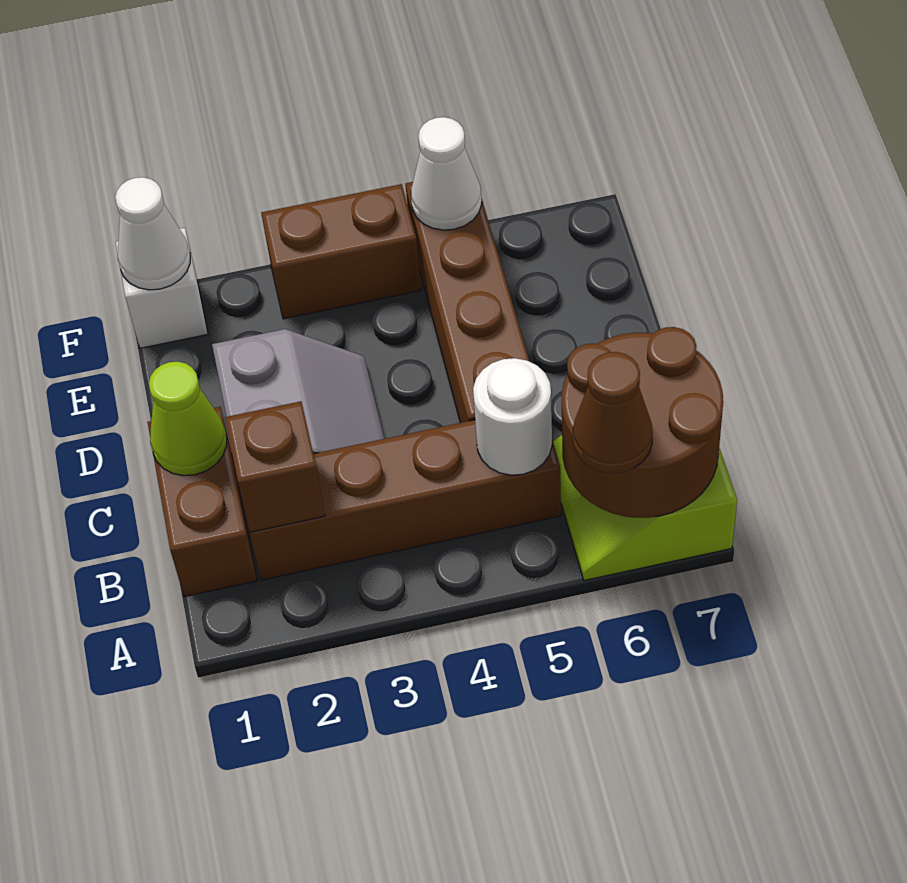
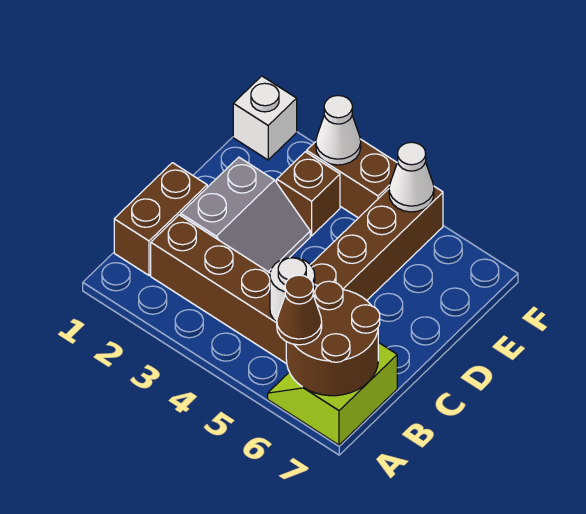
brown brick B2 level 2 -> brown brick E3 level 1
lime cone C1 level 2 -> none
white cone F1 level 2 -> white cone F3 level 2

